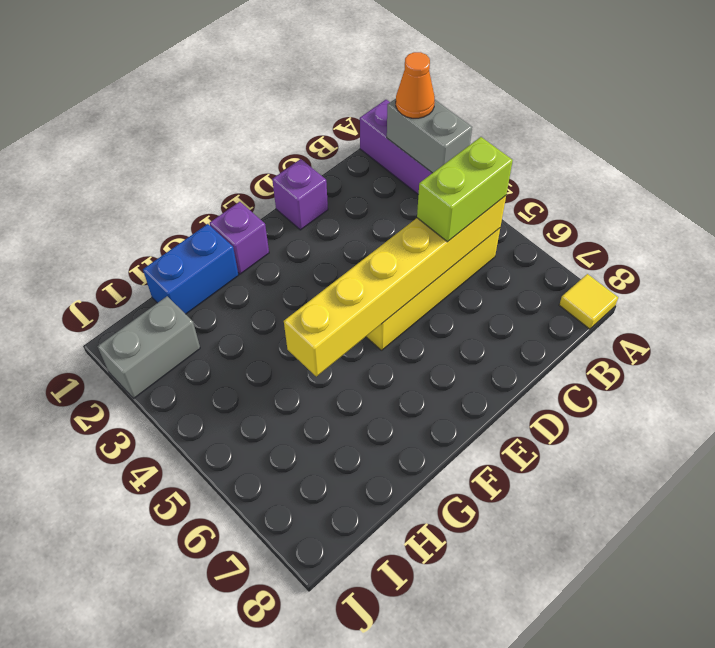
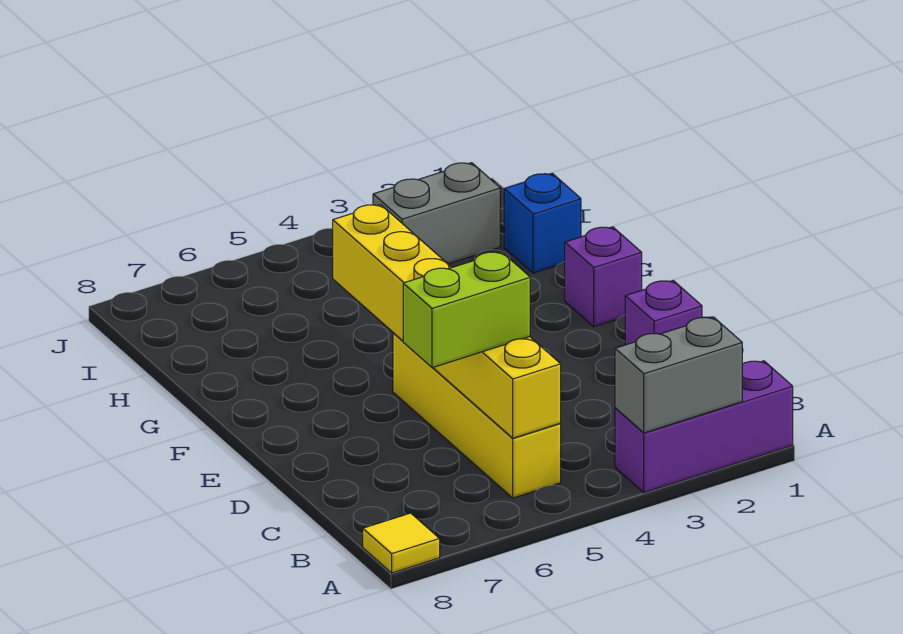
orange cone A2 level 3 -> none
lime brick B5:C5 level 3 -> lime brick C5:C6 level 3
blue brick G1:H1 level 1 -> blue brick H1 level 1
grey brick I2:J2 level 1 -> grey brick I2:I3 level 1

